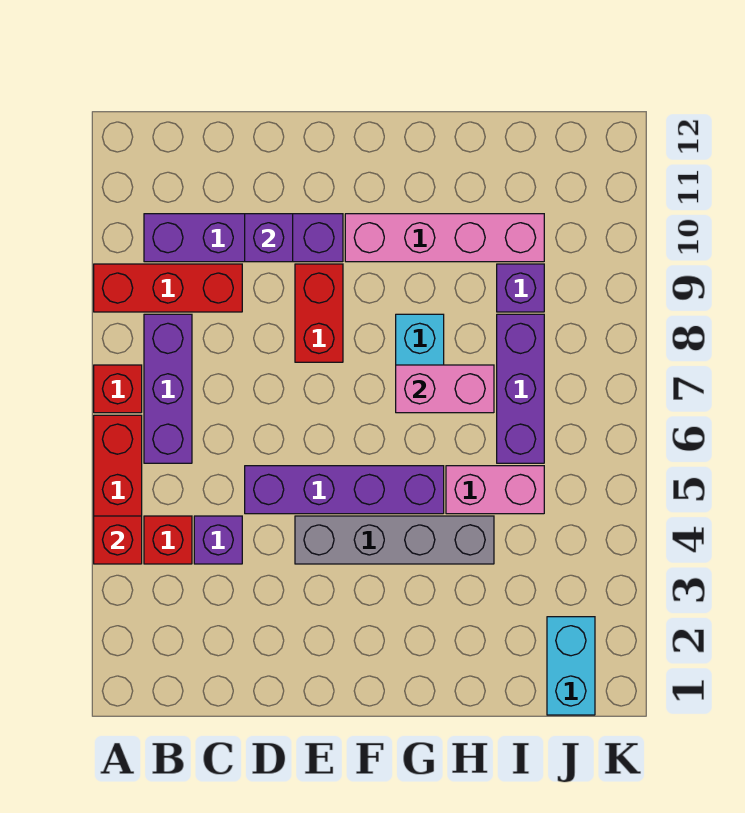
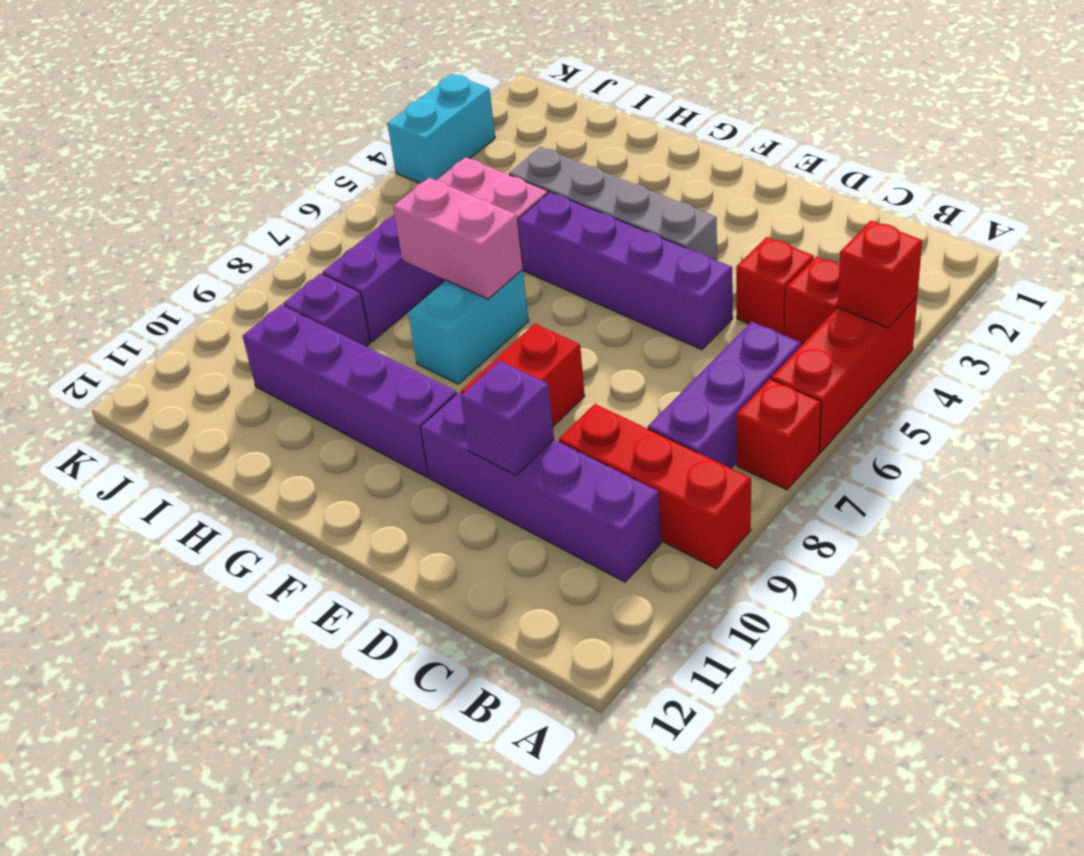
purple brick C4 level 1 -> red brick C4 level 1
pink brick F10:I10 level 1 -> purple brick F10:I10 level 1
cyan brick J1:J2 level 1 -> cyan brick K3:K4 level 1

